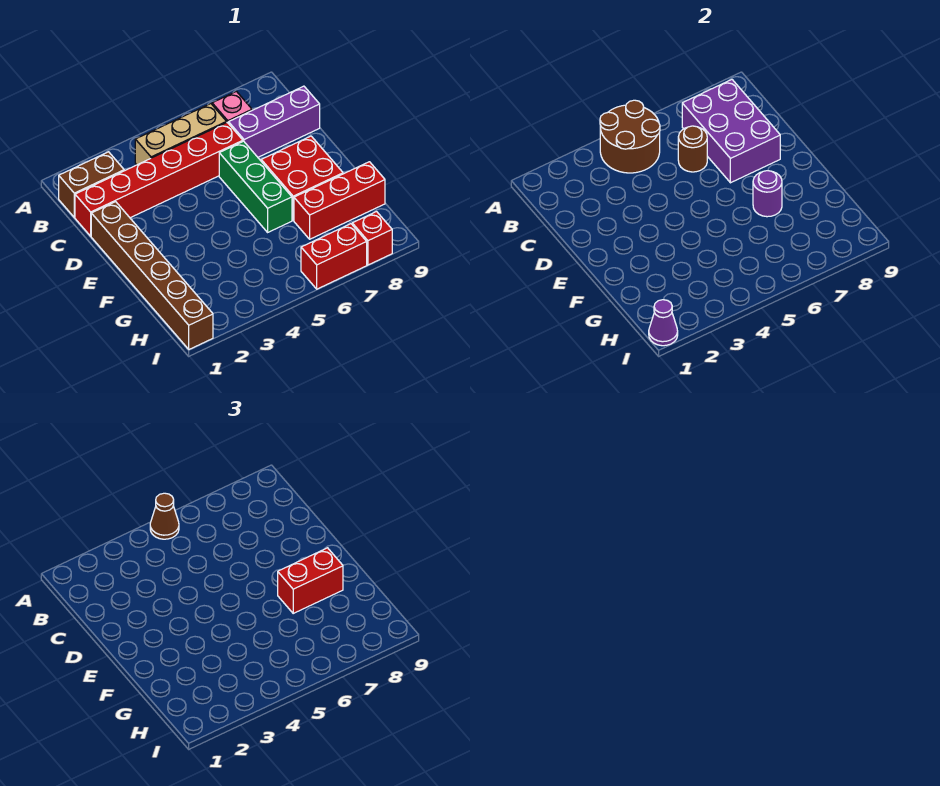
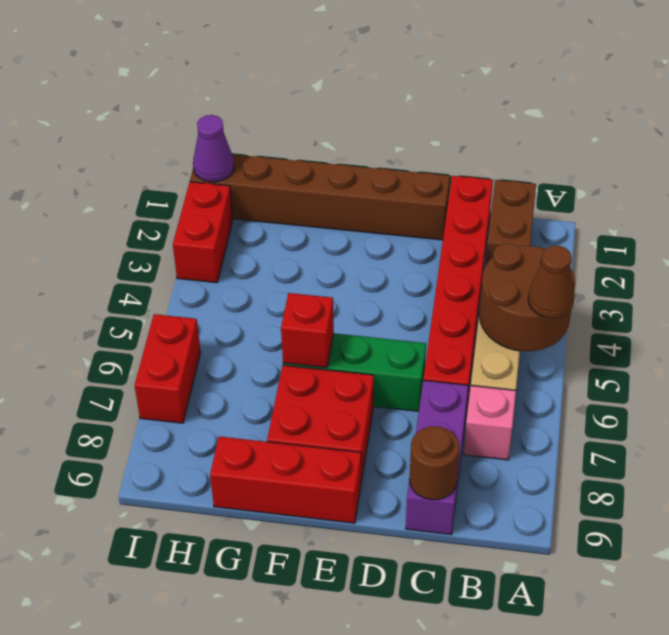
purple brick B7:D8 level 2 -> none
brown round brick C6 level 2 -> brown round brick C9 level 2
purple round brick F7 level 2 -> none
red brick F7:F8 level 3 -> red brick I2:I3 level 1
red brick G7:G9 level 1 -> red brick E9:G9 level 1
red brick I8 level 1 -> red brick F6 level 2

